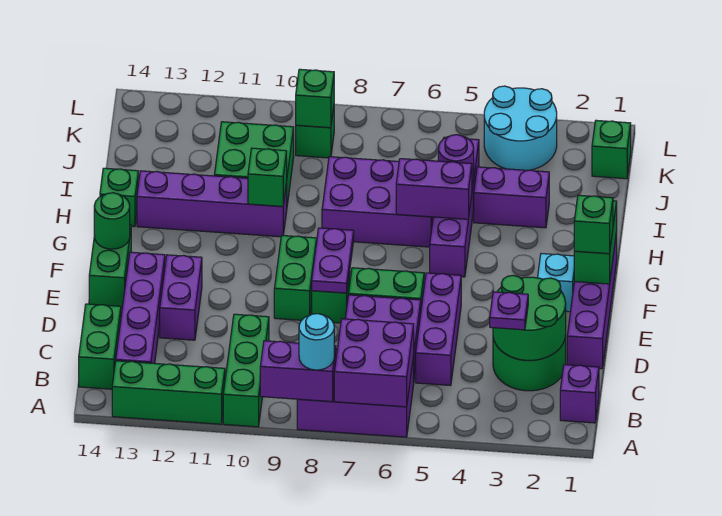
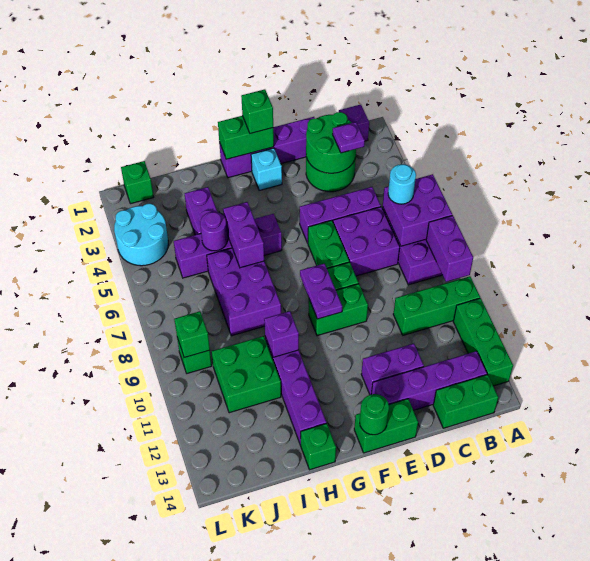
cyan round brick A8 level 3 -> cyan round brick B6 level 3
purple plate E8:F8 level 2 -> purple plate F8:F9 level 2
green brick H10 level 2 -> purple brick H10 level 2

